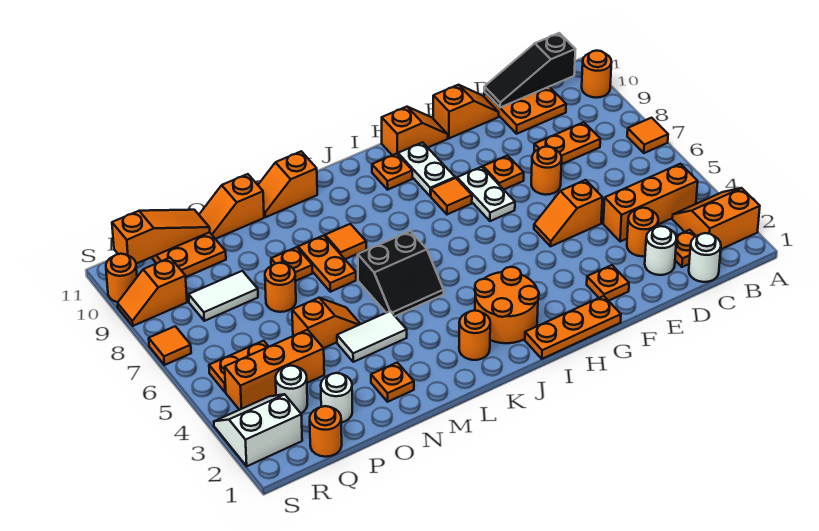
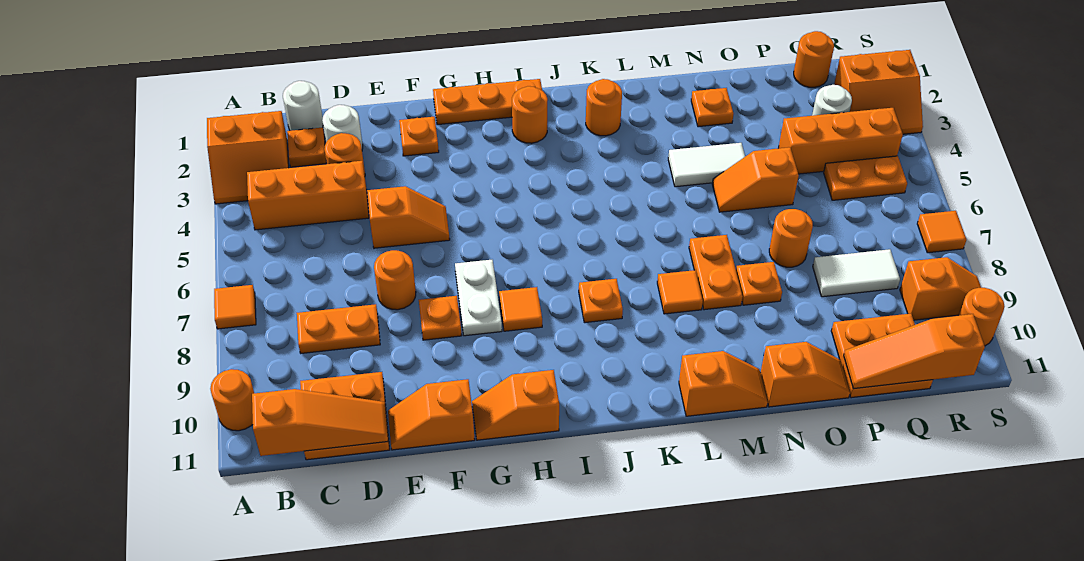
black slope B11:D11 level 2 top B -> orange slope B11:D11 level 2 top B
white plate H9:H10 level 1 -> none
orange round brick I2:J3 level 1 -> orange round brick I2 level 1
orange plate I10 level 1 -> orange plate J8 level 1
black slope K5:L6 level 1 top 6 -> none
white round brick P2 level 1 -> none
white slope R2:S3 level 1 top 2 -> orange slope R2:S3 level 1 top 2

